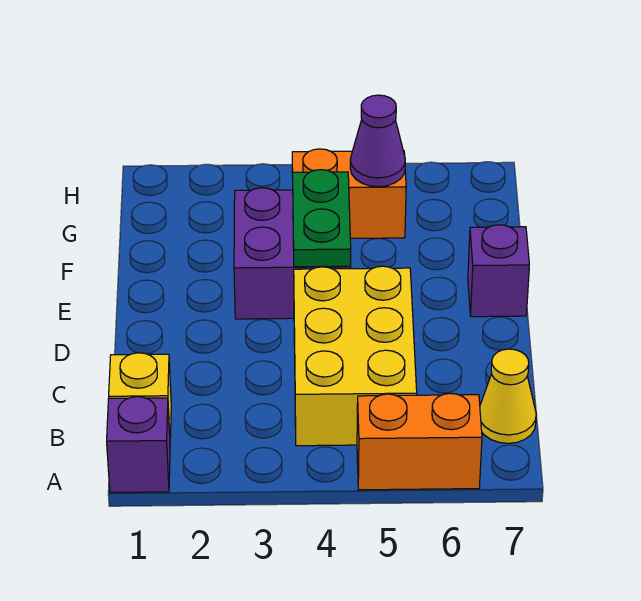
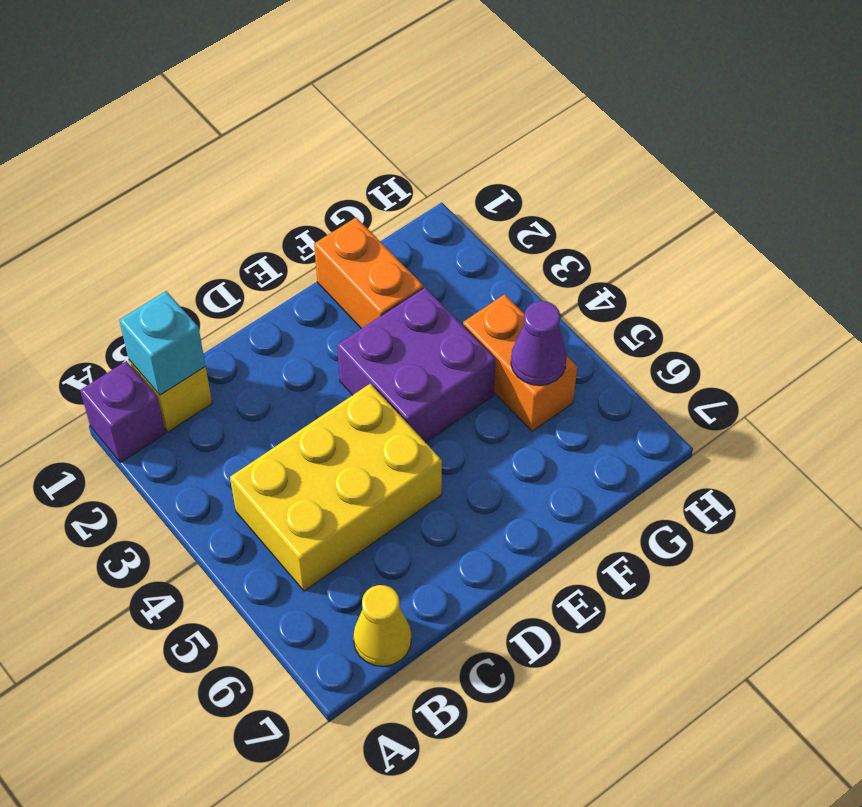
orange brick A5:A6 level 1 -> orange brick F1:F2 level 1
none -> cyan brick B1 level 2
green plate E4:F4 level 2 -> none
purple brick E7 level 1 -> none

